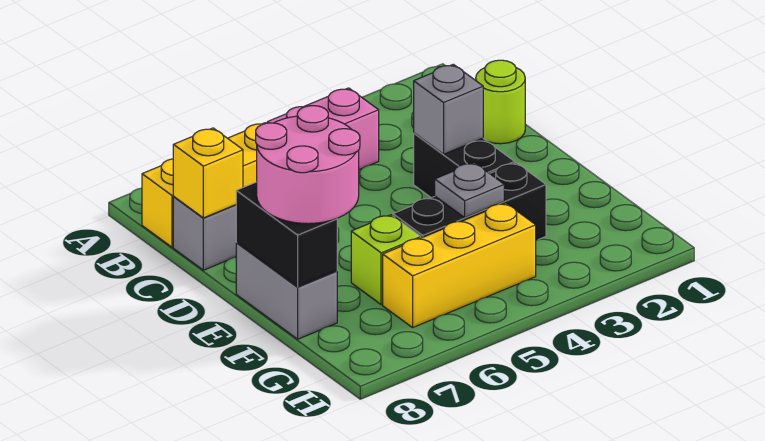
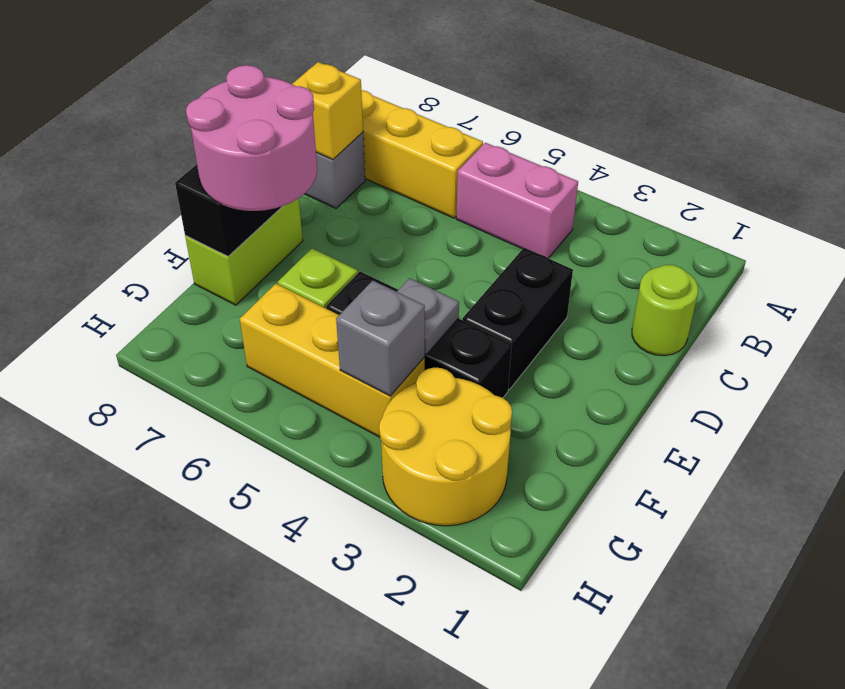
grey brick D3 level 2 -> grey brick G4 level 2
grey brick E8:F8 level 1 -> lime brick E8:F8 level 1
none -> yellow round brick G2:H3 level 1

